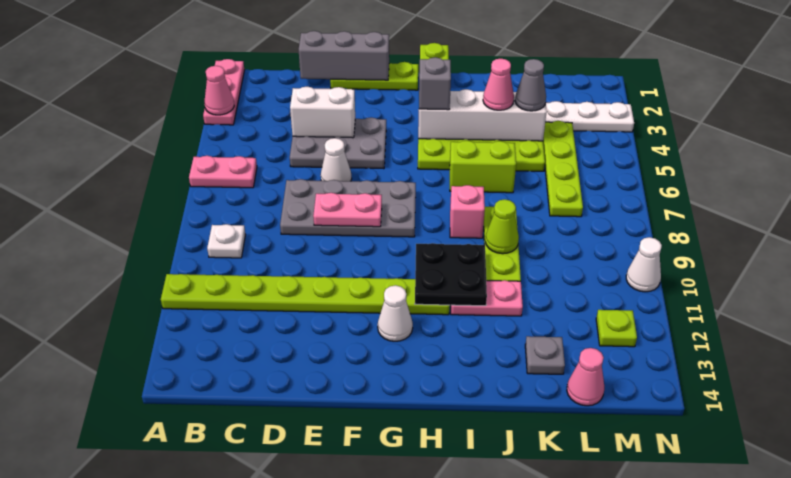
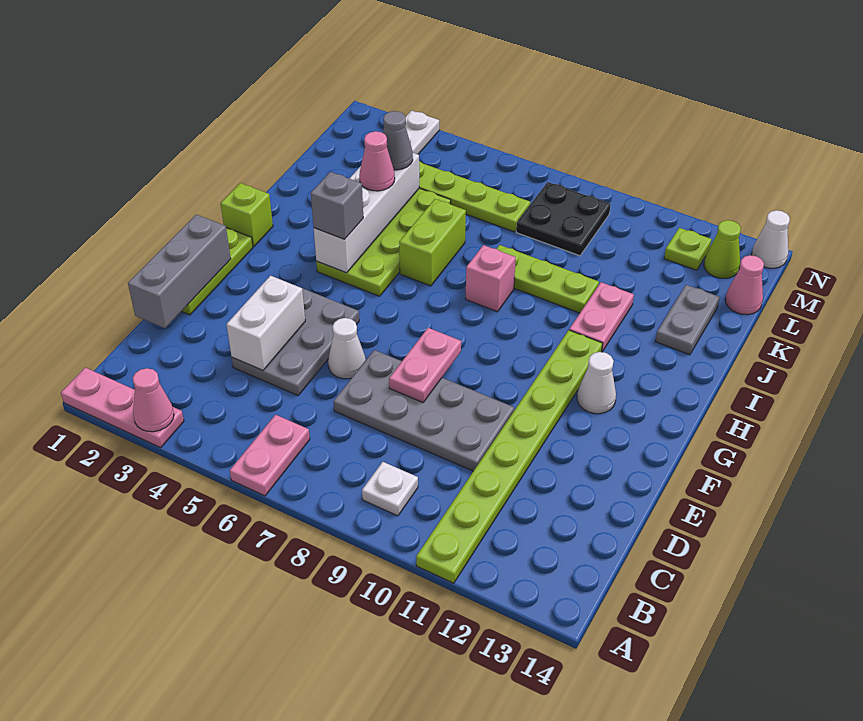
grey plate D7:G8 level 1 -> grey plate D7:E10 level 1
black plate H10:I11 level 2 -> black plate L8:M9 level 1
lime cone J9 level 2 -> lime cone M13 level 1
grey plate K13 level 1 -> grey plate J13:K13 level 1
white cone N10 level 1 -> white cone N14 level 1

